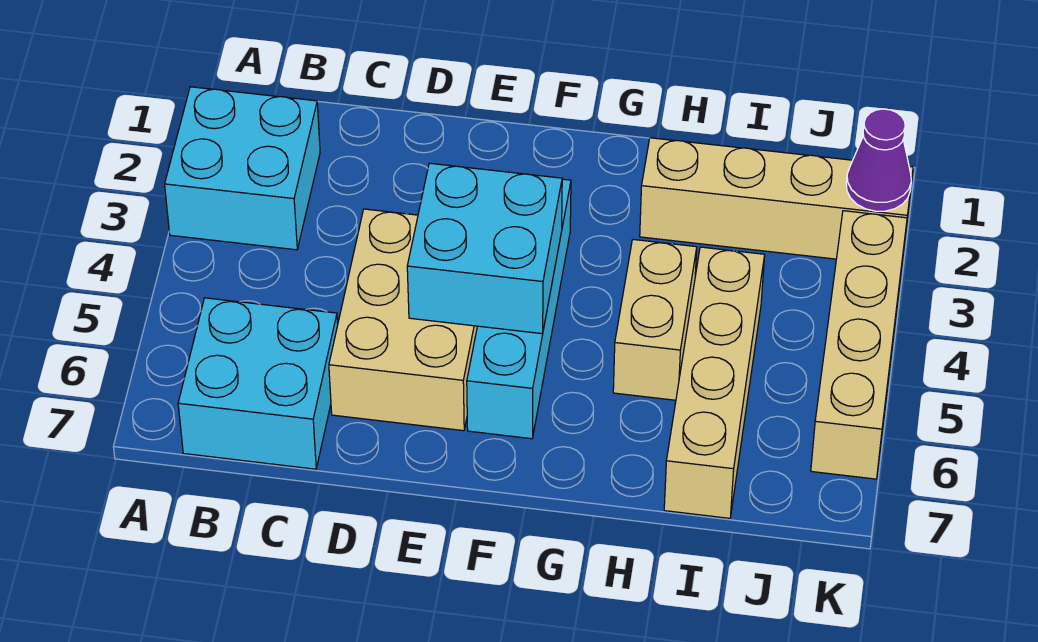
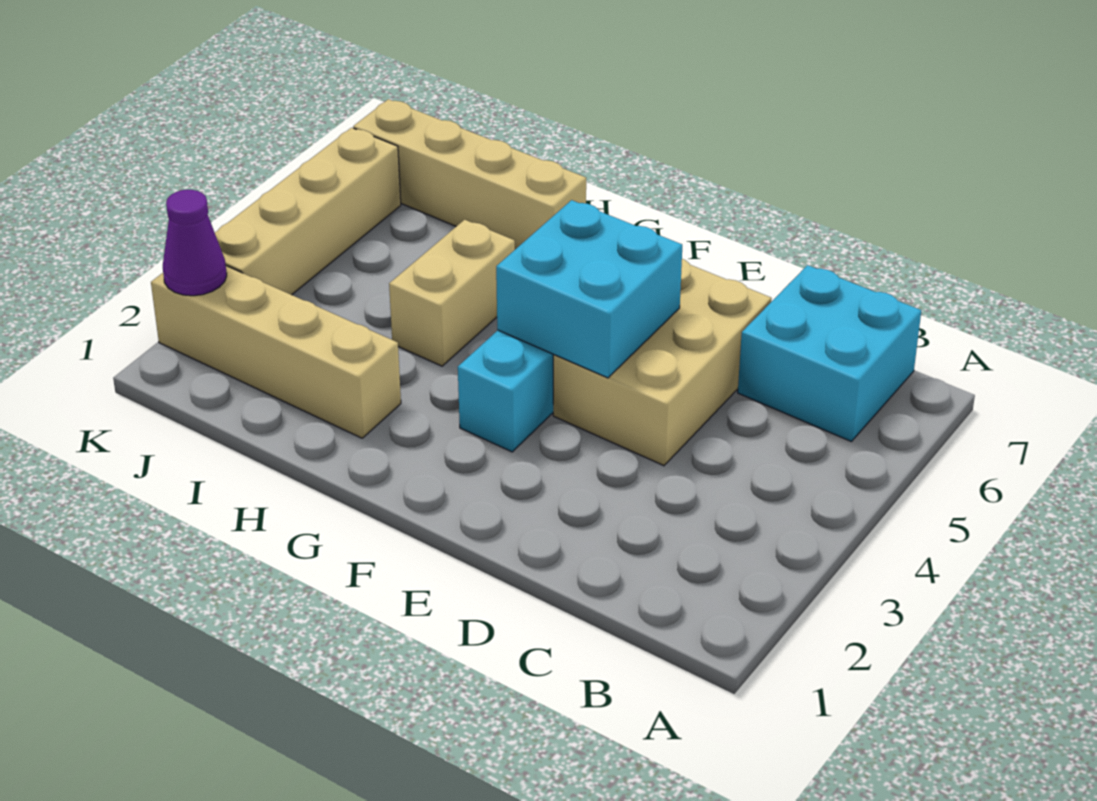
cyan brick A2:B3 level 1 -> none
tan brick I4:I7 level 1 -> tan brick H7:K7 level 1

